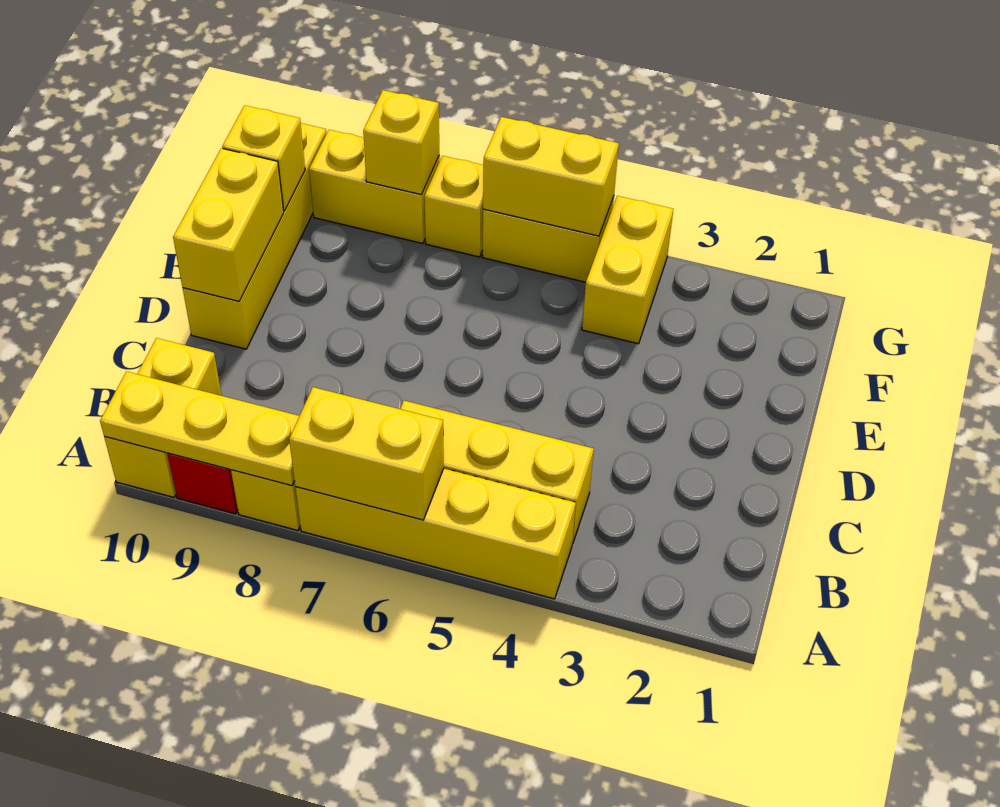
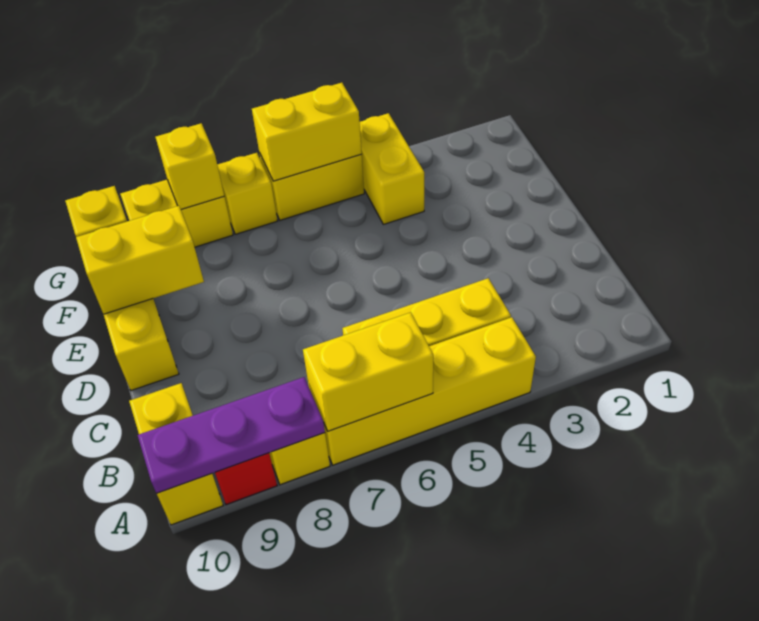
yellow plate A8:A10 level 2 -> purple plate A8:A10 level 2
yellow brick D10:E10 level 2 -> yellow brick E9:E10 level 2

